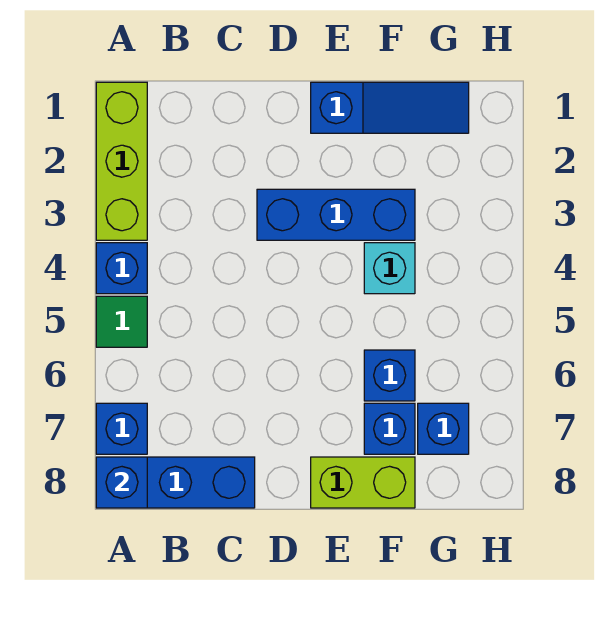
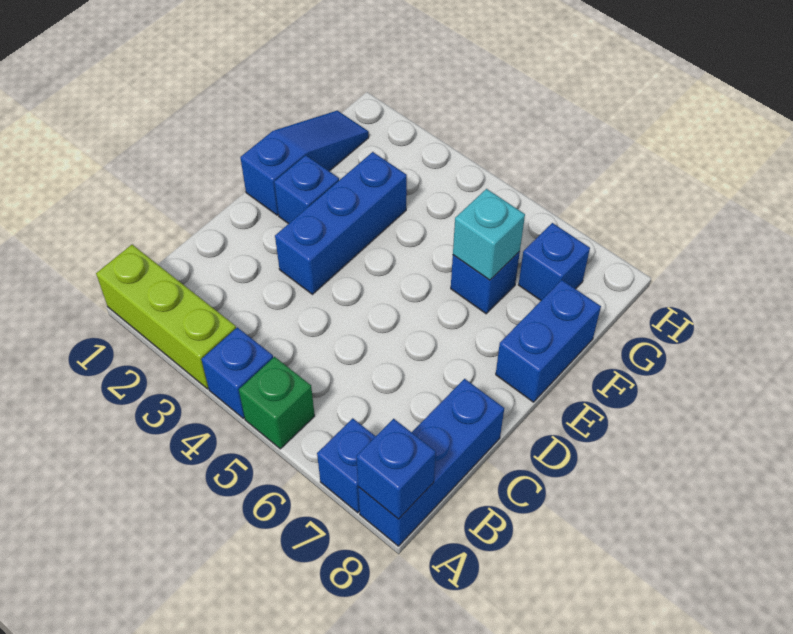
green tile A5 level 1 -> green brick A5 level 1
lime brick E8:F8 level 1 -> blue brick E8:F8 level 1
cyan brick F4 level 1 -> cyan brick F6 level 2
blue brick F7 level 1 -> blue brick E2 level 1

